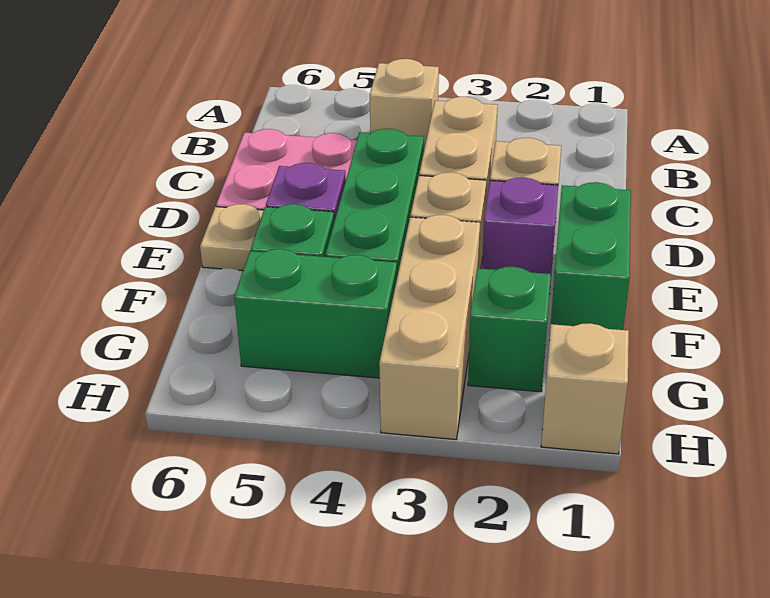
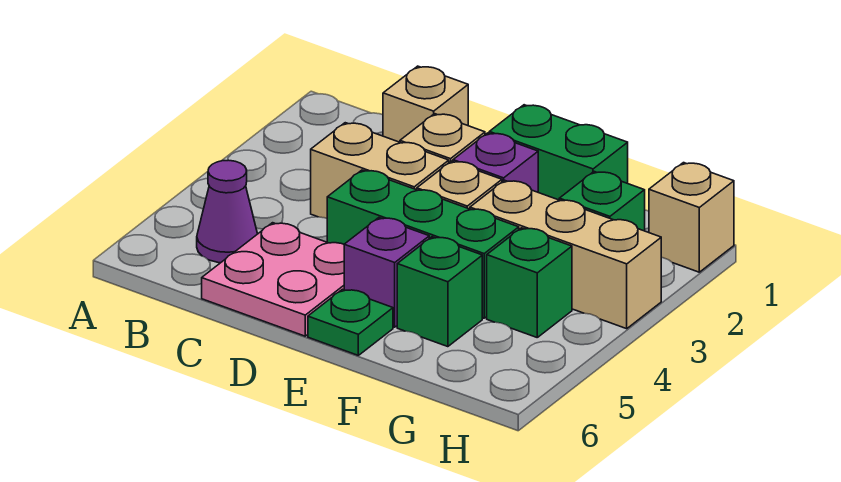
tan brick B4 level 1 -> tan brick C1 level 1
none -> purple cone B5 level 1
tan plate E6 level 1 -> green plate E6 level 1
green brick G4:G5 level 1 -> green brick G4 level 1

